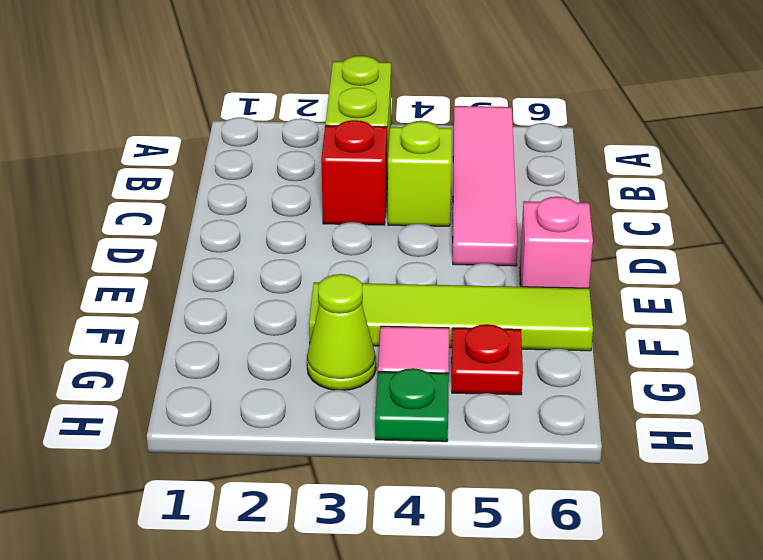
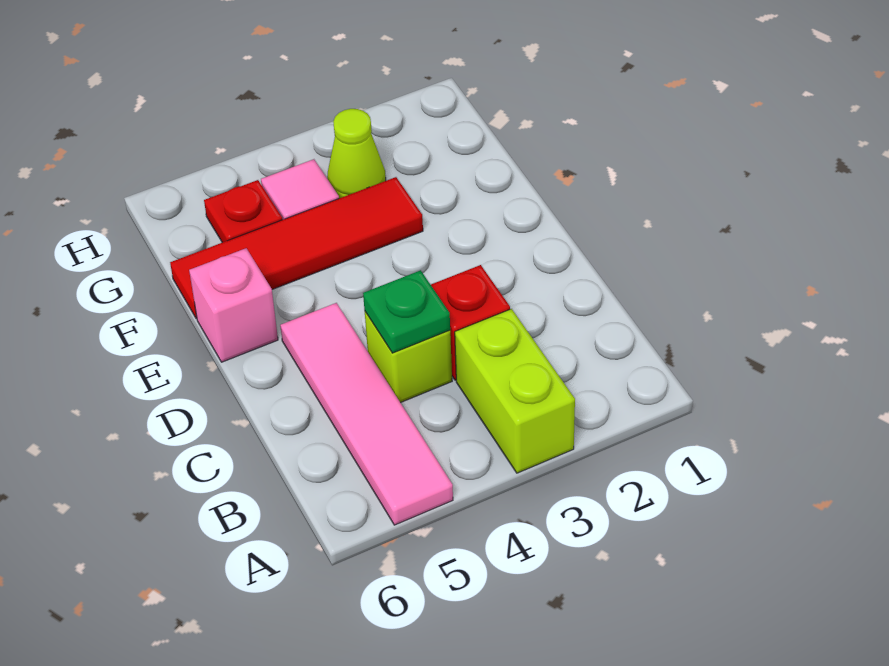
lime tile F3:F6 level 1 -> red tile F3:F6 level 1
green plate H4 level 1 -> green plate C4 level 2

